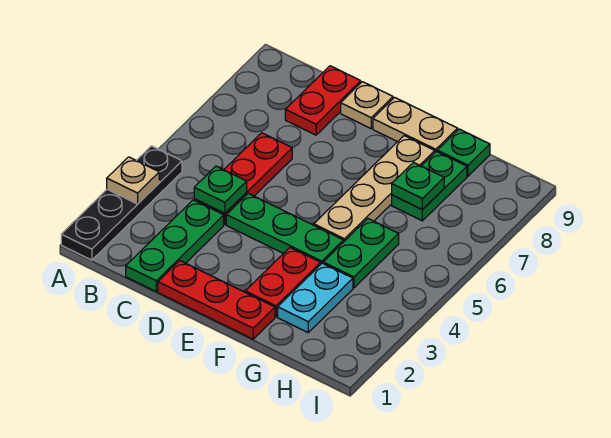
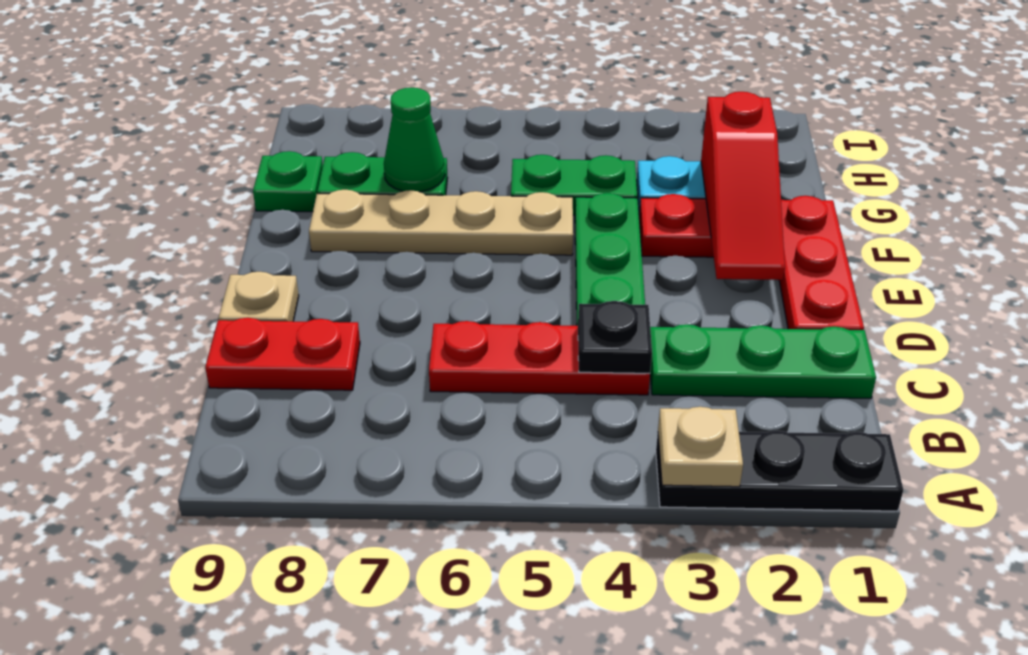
black plate A1:A4 level 1 -> black plate A1:A3 level 1
green plate C4 level 2 -> black plate C4 level 2
none -> red slope E2:G2 level 2 top G
tan plate E9:F9 level 1 -> none
green plate G7 level 2 -> green cone G7 level 2

